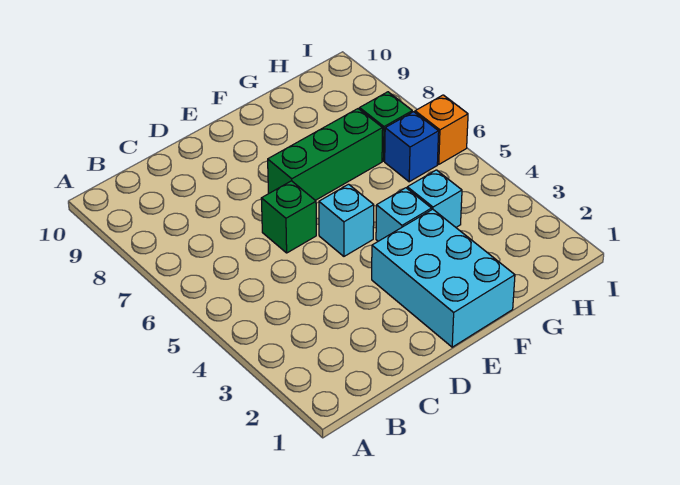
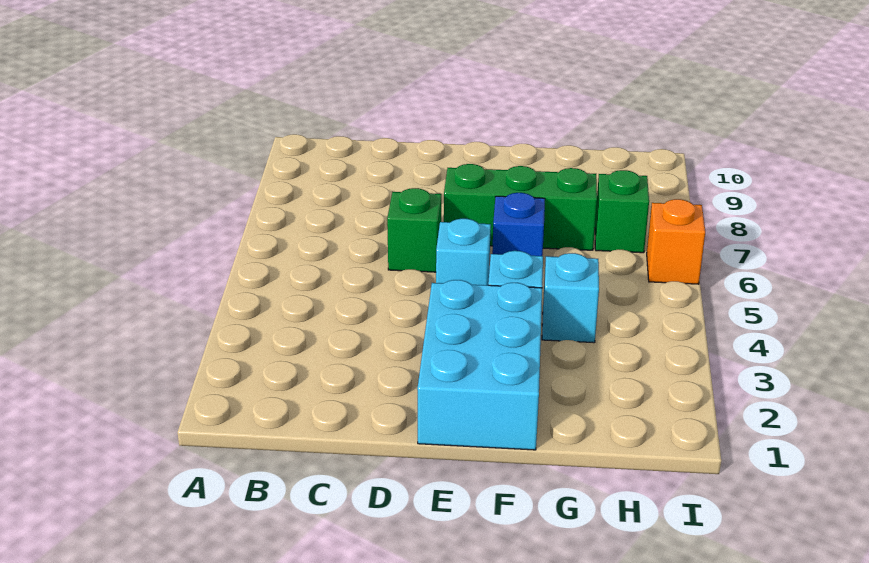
blue brick H6 level 1 -> blue brick F6 level 1

